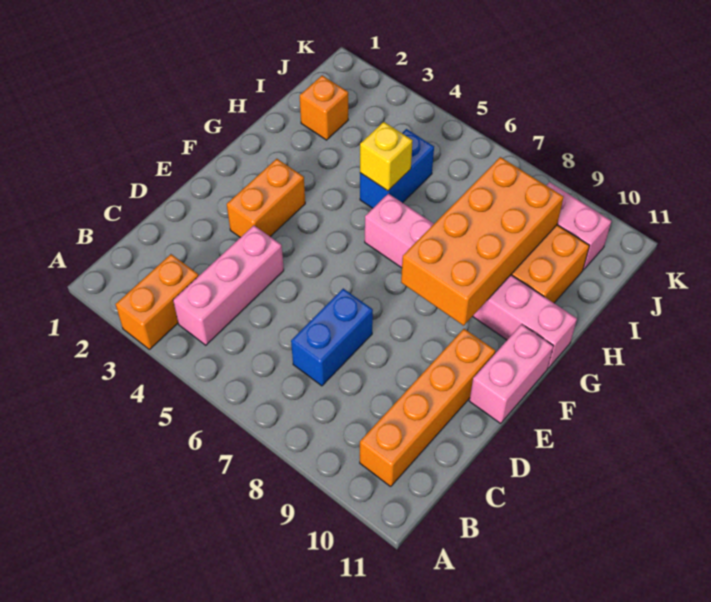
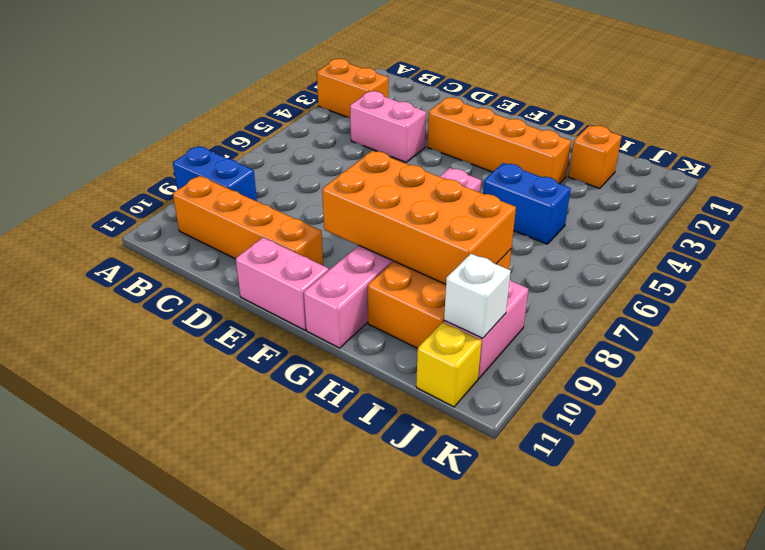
pink brick B4:D4 level 1 -> pink brick C4:D4 level 1
blue brick C7:D7 level 1 -> blue brick A9:B9 level 1
orange brick E3:F3 level 1 -> orange brick E3:H3 level 1
yellow brick H5 level 2 -> yellow brick J11 level 1
none -> white brick J10 level 2

